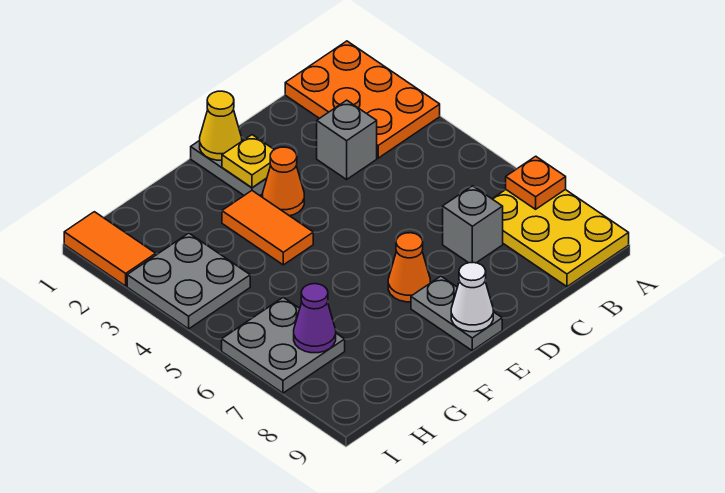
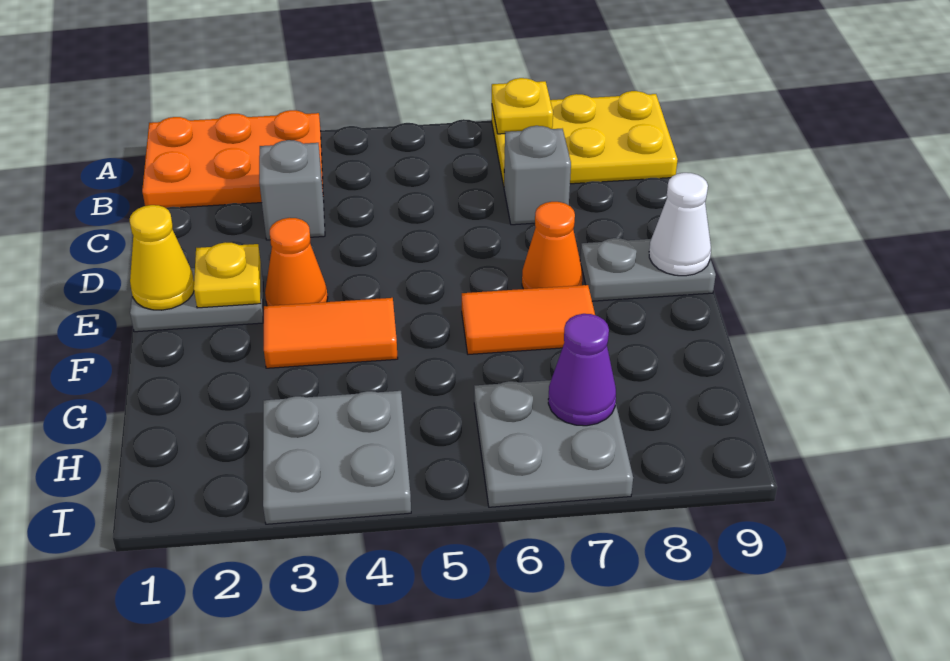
orange plate A7 level 2 -> yellow plate A7 level 2
orange tile I1:I2 level 1 -> orange tile F6:F7 level 1

